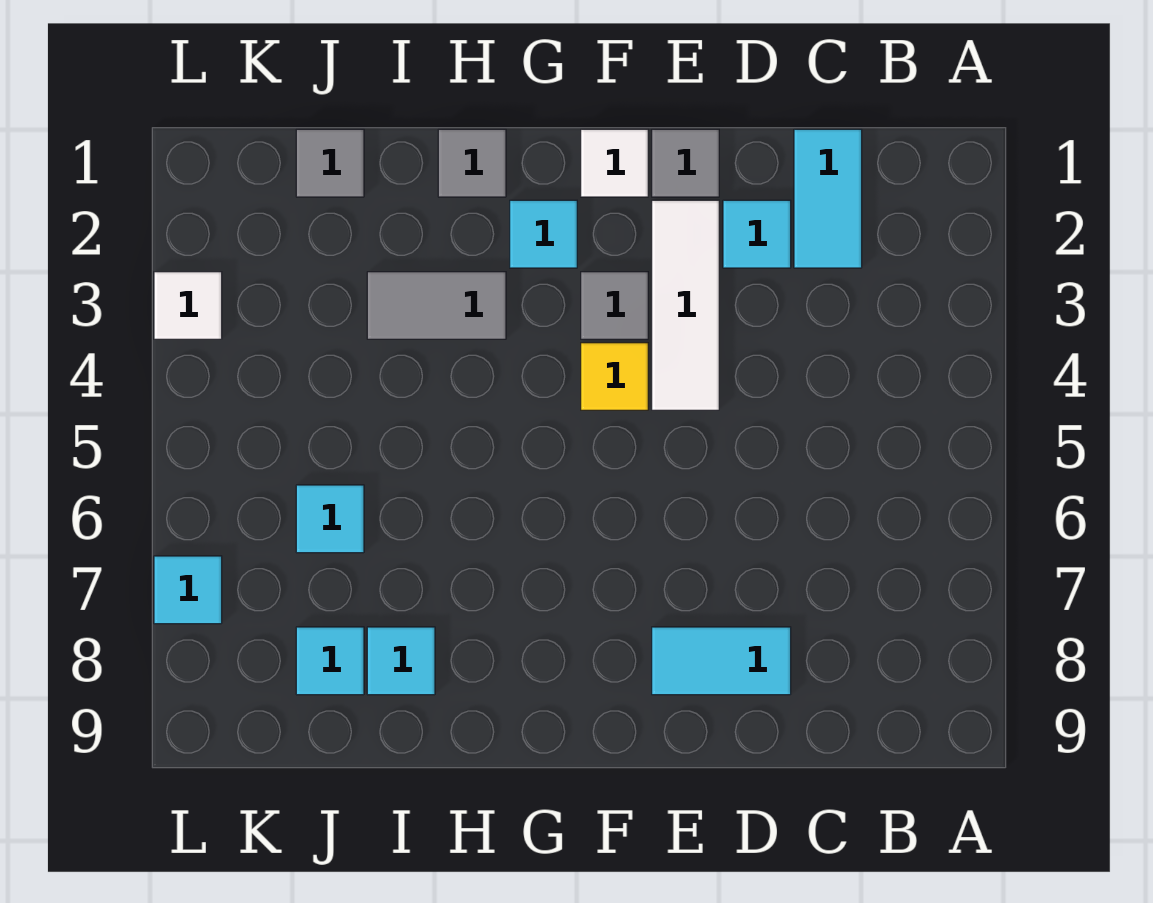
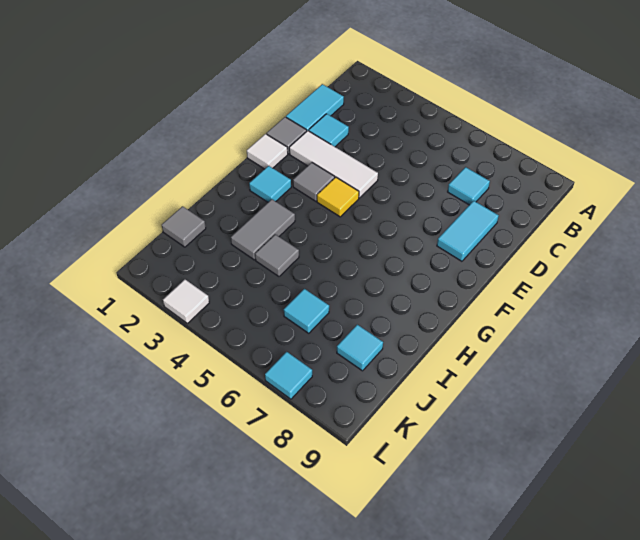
cyan tile C1:C2 level 1 -> cyan tile C1:D1 level 1
grey tile H1 level 1 -> grey tile I4 level 1
cyan tile I8 level 1 -> cyan tile C7 level 1

